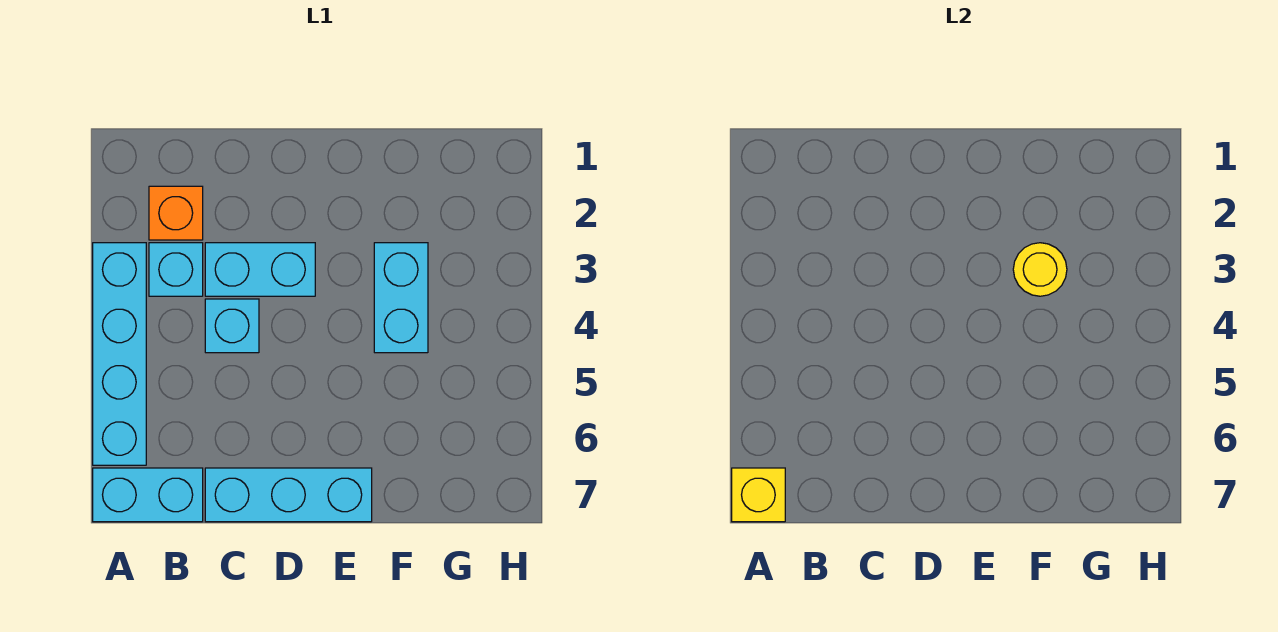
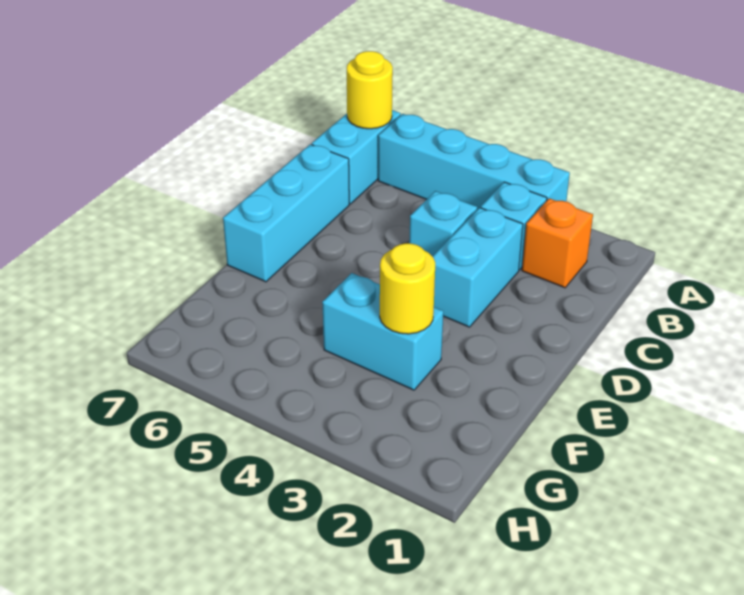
yellow brick A7 level 2 -> yellow round brick A7 level 2

